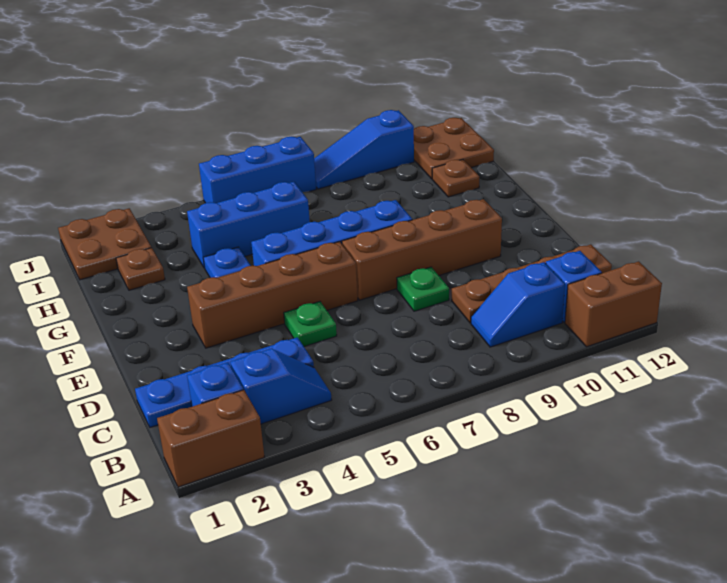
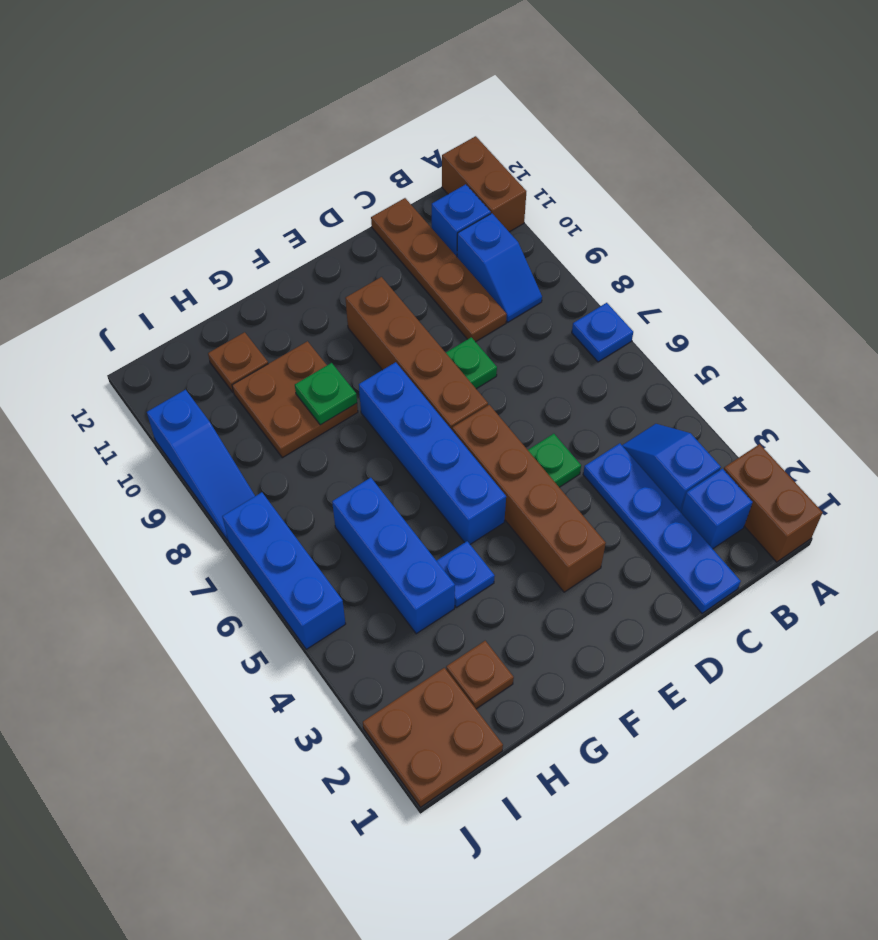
none -> blue plate A7 level 1
none -> green plate G9 level 2
brown plate I11:J12 level 1 -> brown plate G9:H10 level 1

